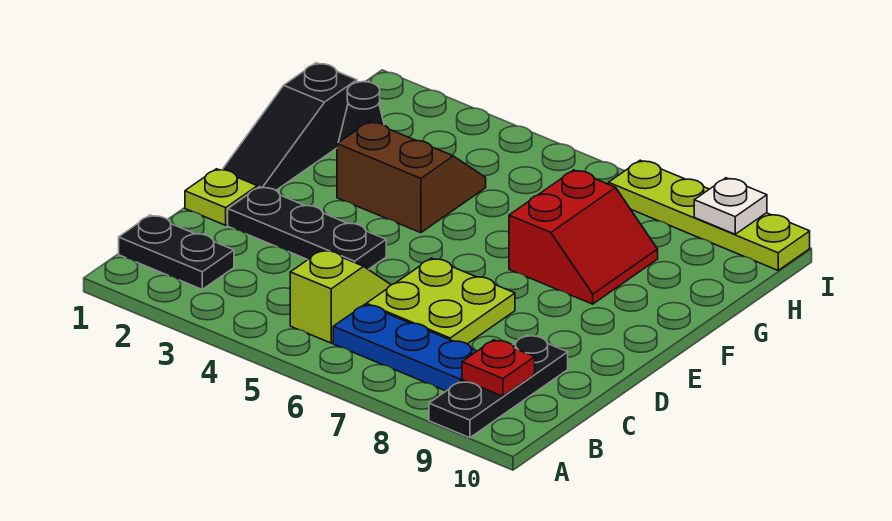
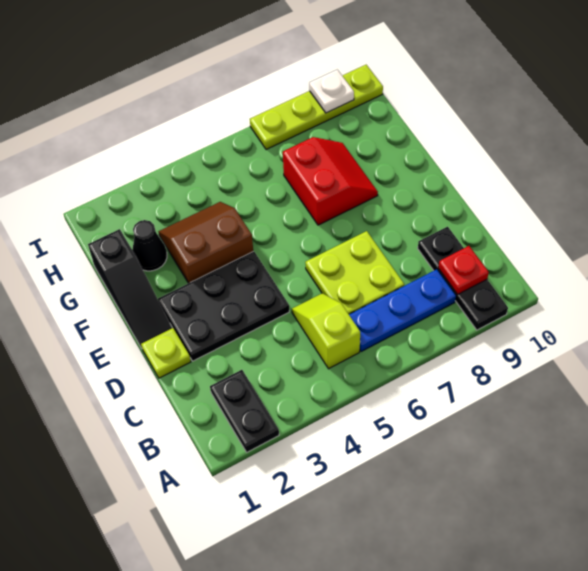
black plate B1:B2 level 1 -> black plate A2:B2 level 1
black plate D2:D4 level 1 -> black plate D2:E4 level 1

